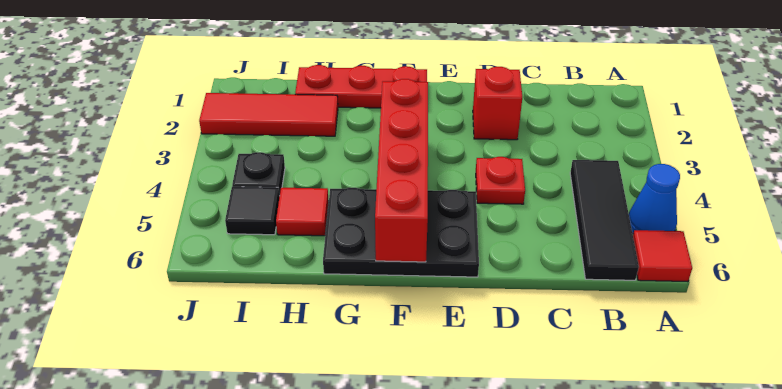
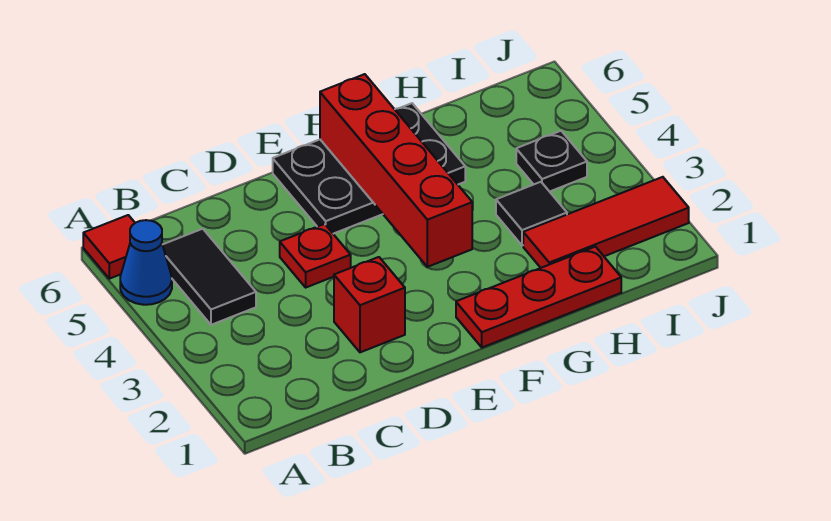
black tile B4:B6 level 1 -> black tile B4:B5 level 1
red tile H5 level 1 -> none
black tile I5 level 1 -> black tile H3 level 1

